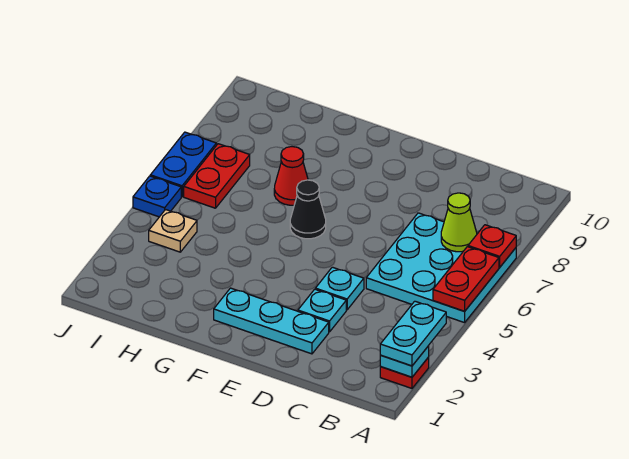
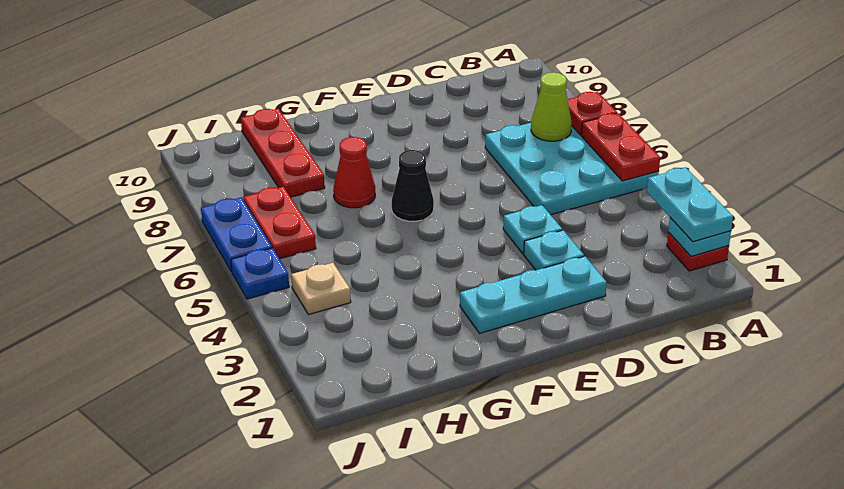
none -> red plate H8:H10 level 1

